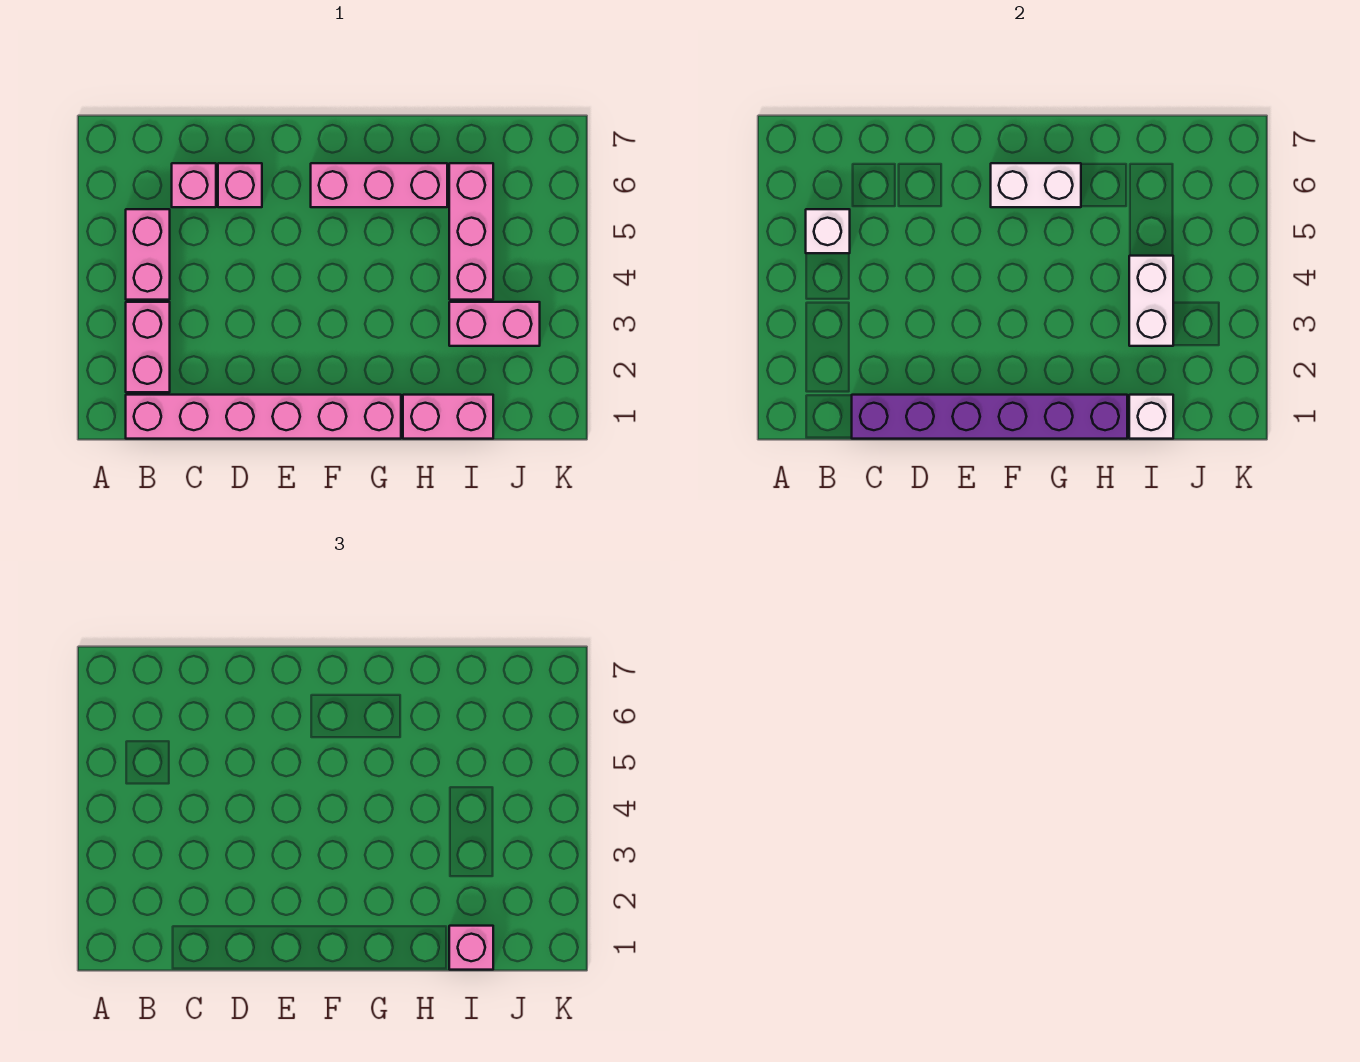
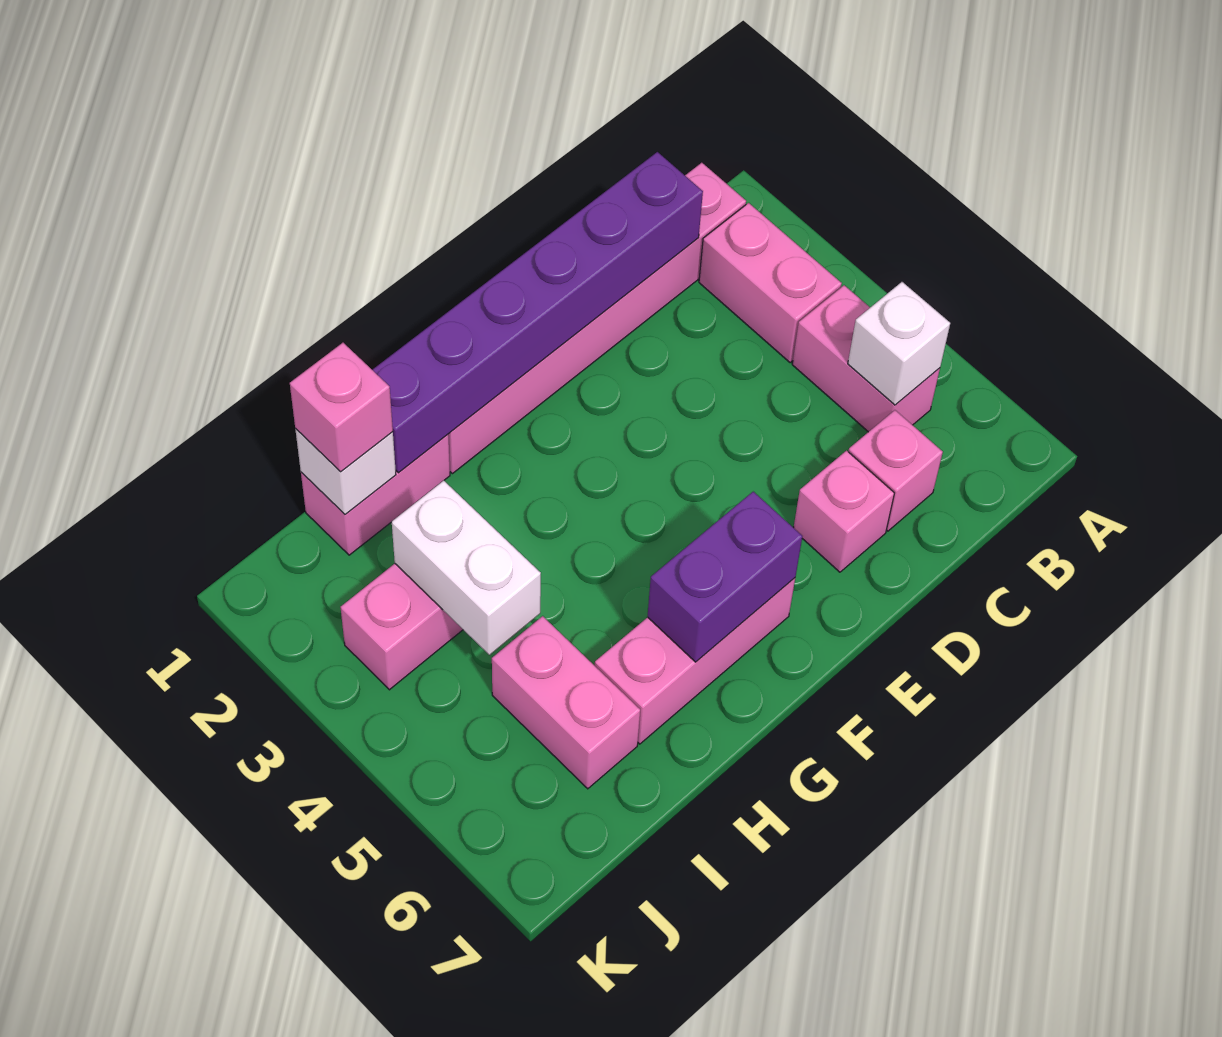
white brick F6:G6 level 2 -> purple brick F6:G6 level 2
pink brick I4:I6 level 1 -> pink brick I5:I6 level 1

